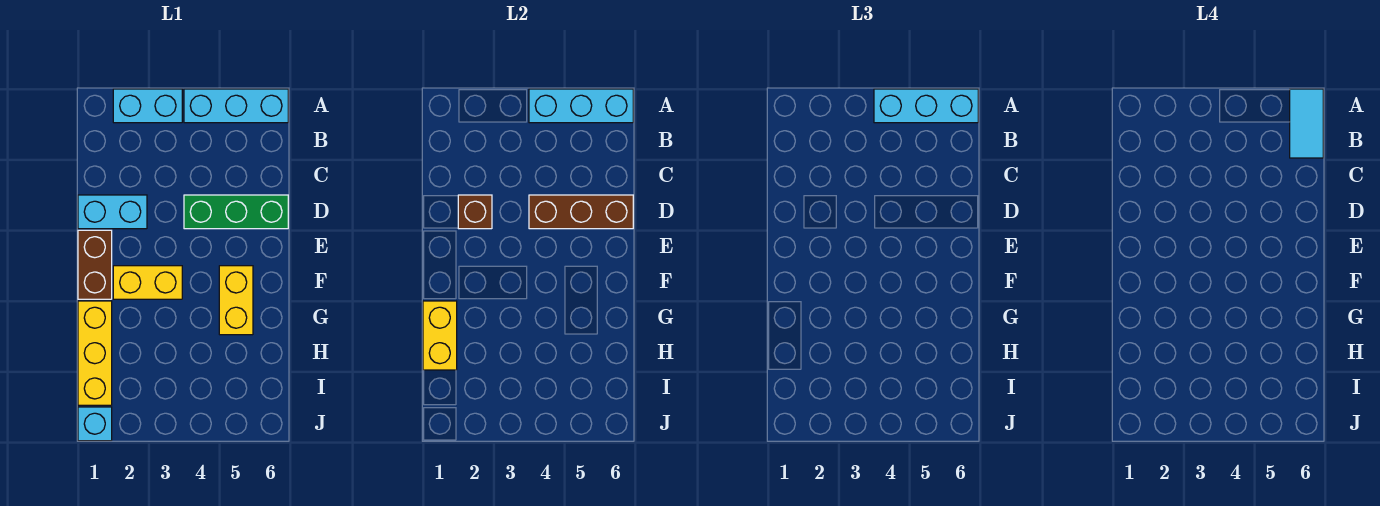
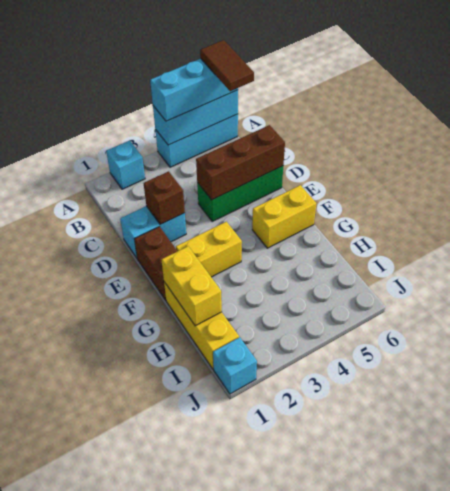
cyan brick A2:A3 level 1 -> cyan brick A2 level 1
cyan tile A6:B6 level 4 -> brown tile A6:B6 level 4
yellow brick F5:G5 level 1 -> yellow brick F5:F6 level 1

